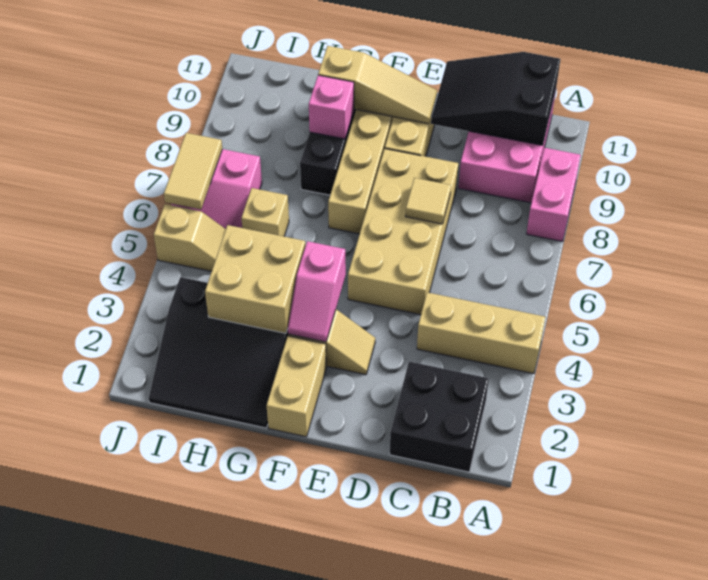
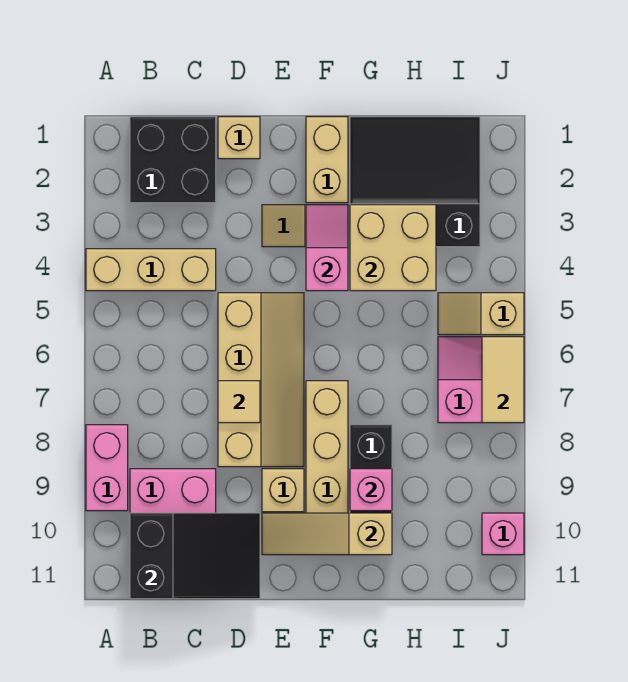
tan brick D5:E8 level 1 -> tan slope D5:E8 level 1 top D
tan brick H6 level 1 -> tan brick D1 level 1
none -> pink brick J10 level 1

